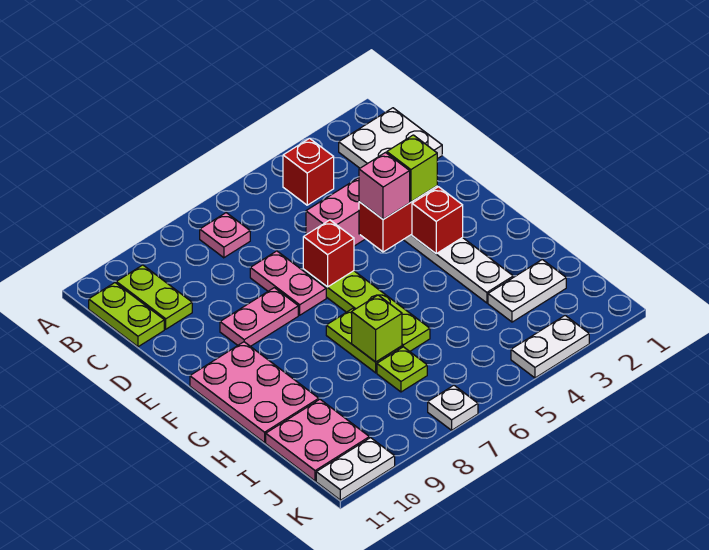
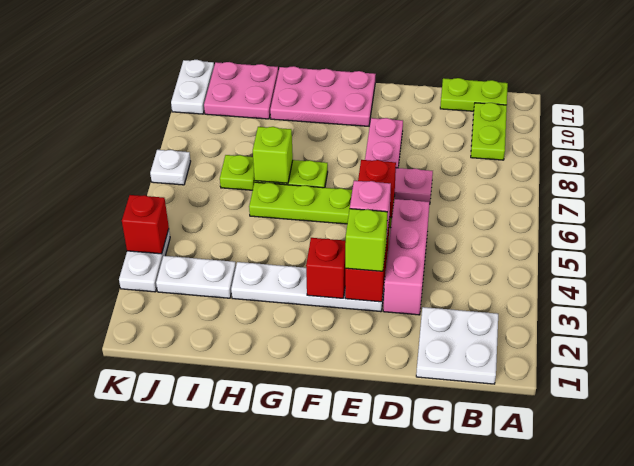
red brick B4 level 1 -> red brick K4 level 2
pink plate B7 level 1 -> none
lime plate B10:C10 level 1 -> lime plate B9:B10 level 1
white plate I2:I3 level 1 -> white plate I3:J3 level 1

